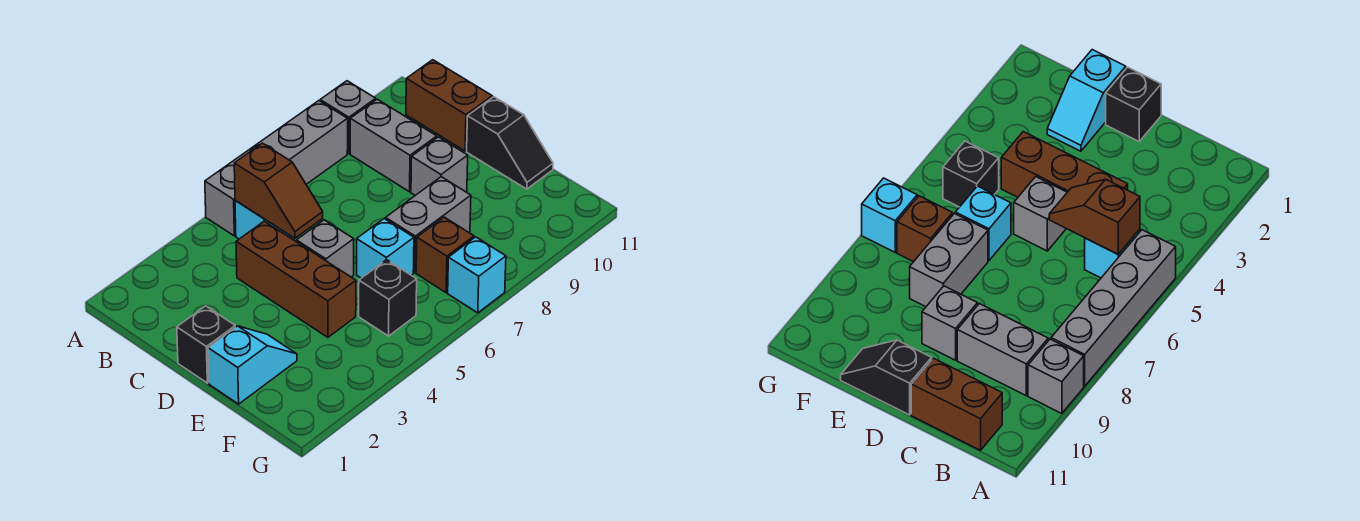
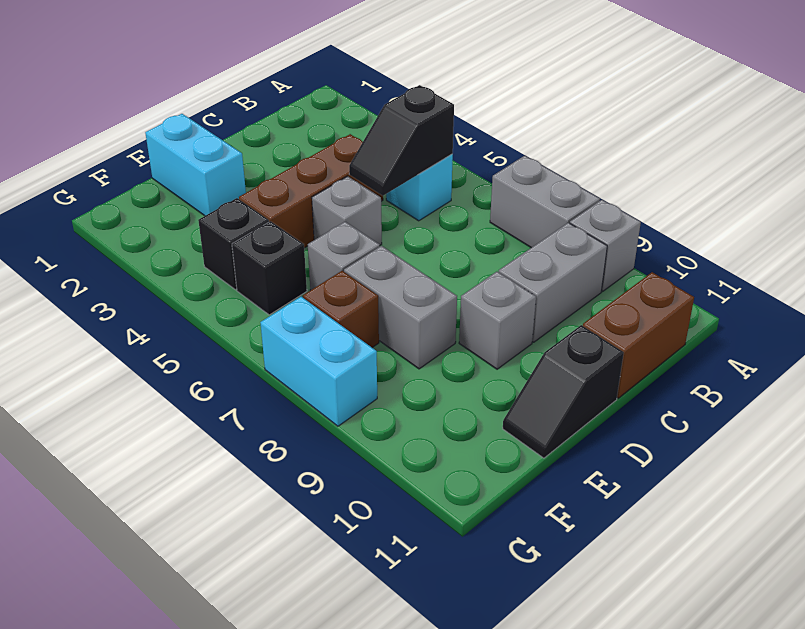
grey brick A5:A8 level 1 -> grey brick A7:A8 level 1
brown slope B5:C5 level 2 top B -> black slope B5:C5 level 2 top B
black brick D1 level 1 -> black brick F4 level 1
cyan slope E1:E2 level 1 top 1 -> cyan brick E1:E2 level 1
cyan brick E6 level 1 -> grey brick E6 level 1
cyan brick G7 level 1 -> cyan brick G7:G8 level 1

